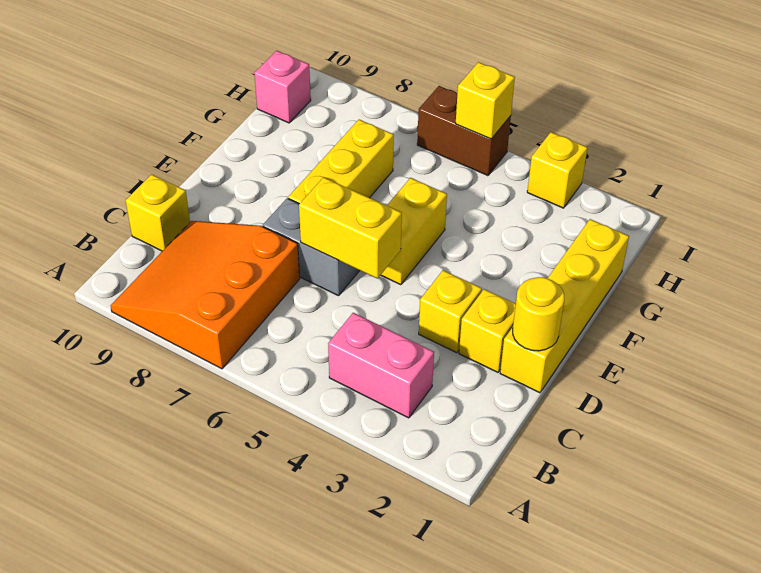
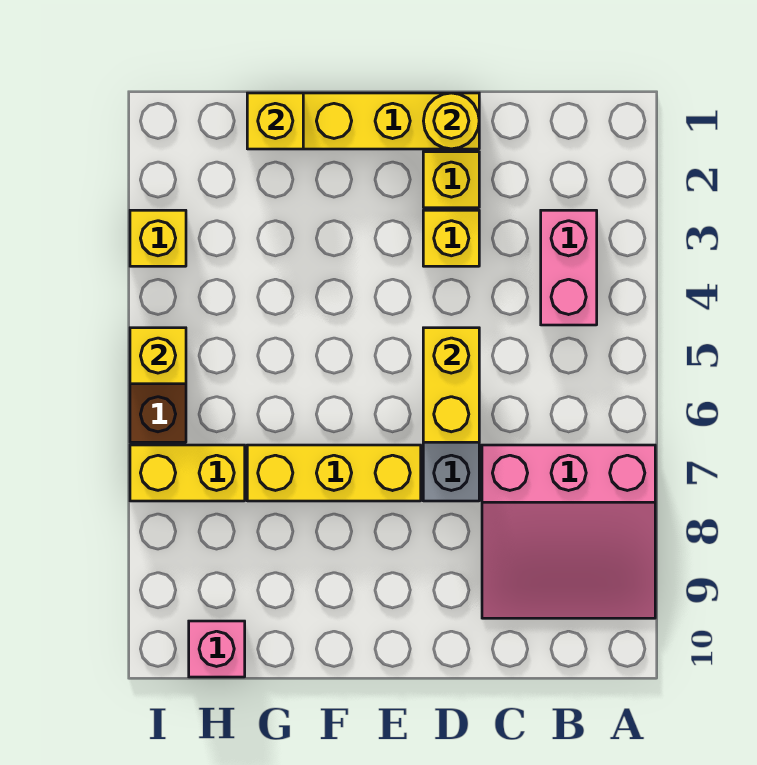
orange slope A7:C9 level 1 top 7 -> pink slope A7:C9 level 1 top 7
yellow brick C10 level 1 -> yellow brick G1 level 2
yellow brick E5:F5 level 1 -> yellow brick H7:I7 level 1

